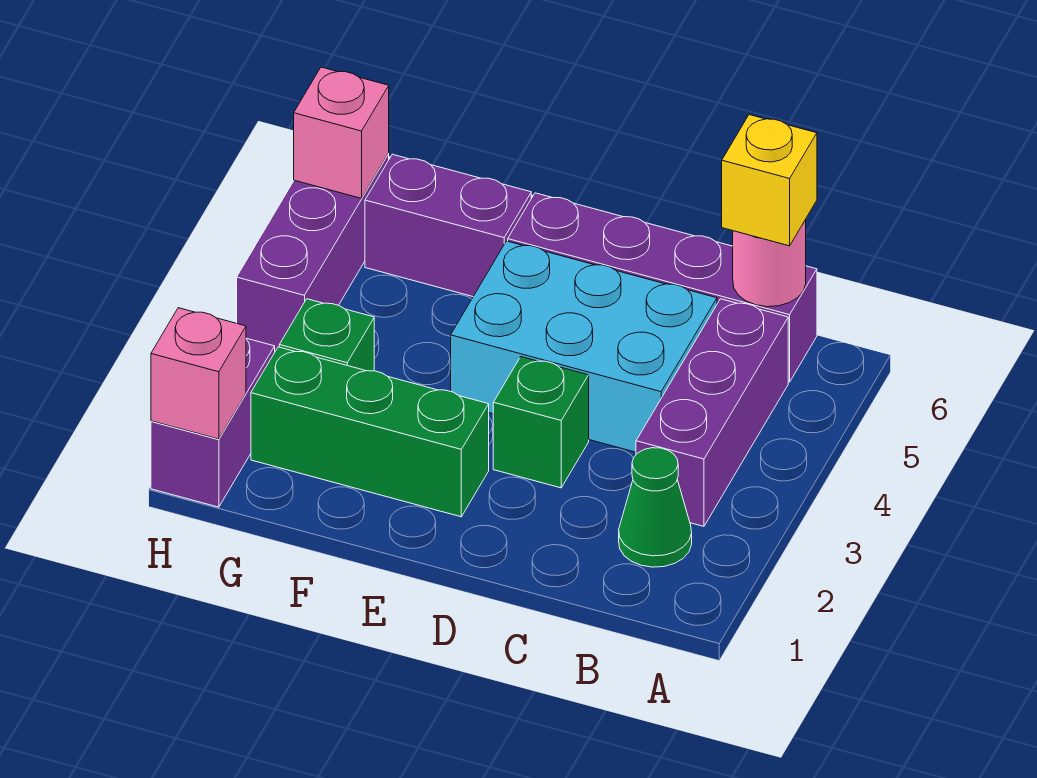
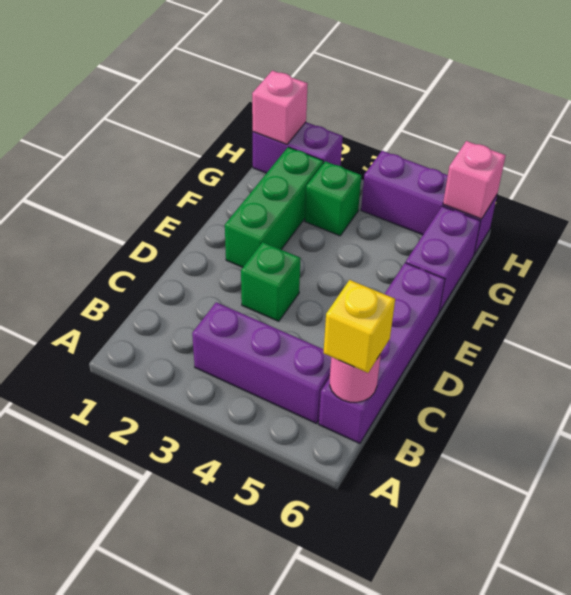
green cone B2 level 1 -> none
cyan brick C4:E5 level 1 -> none

